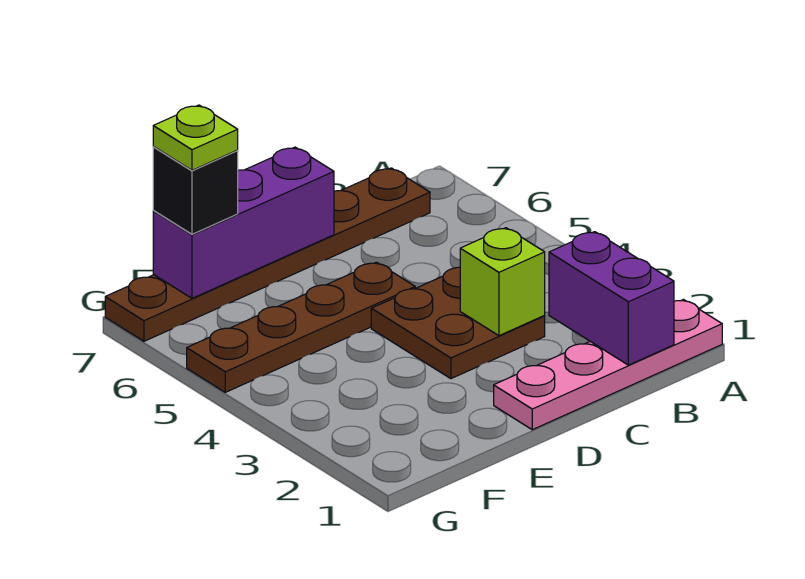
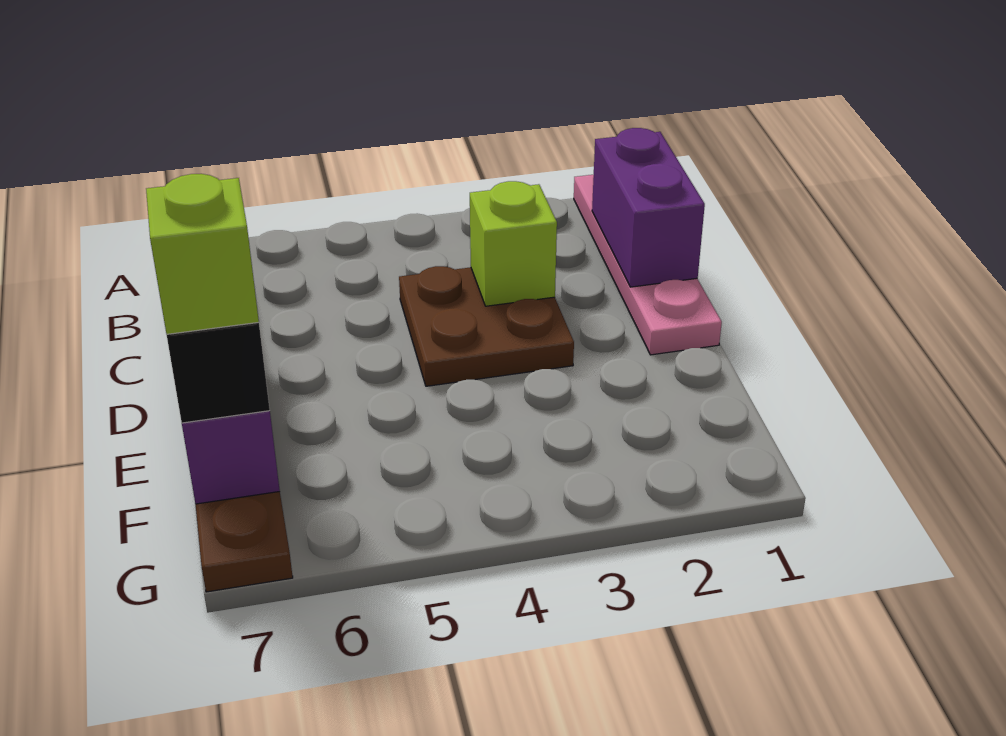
purple brick B1:B2 level 2 -> purple brick B1:C1 level 2
brown plate D5:G5 level 1 -> none
lime plate F7 level 4 -> lime brick F7 level 4

